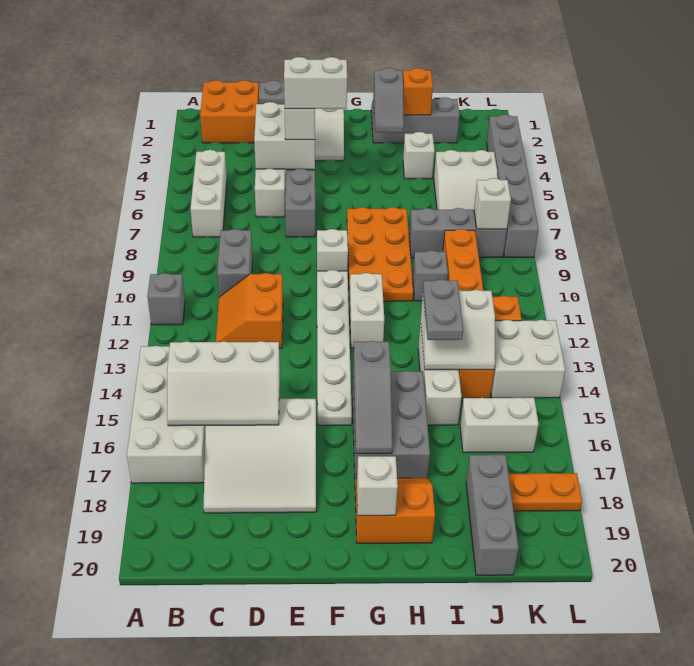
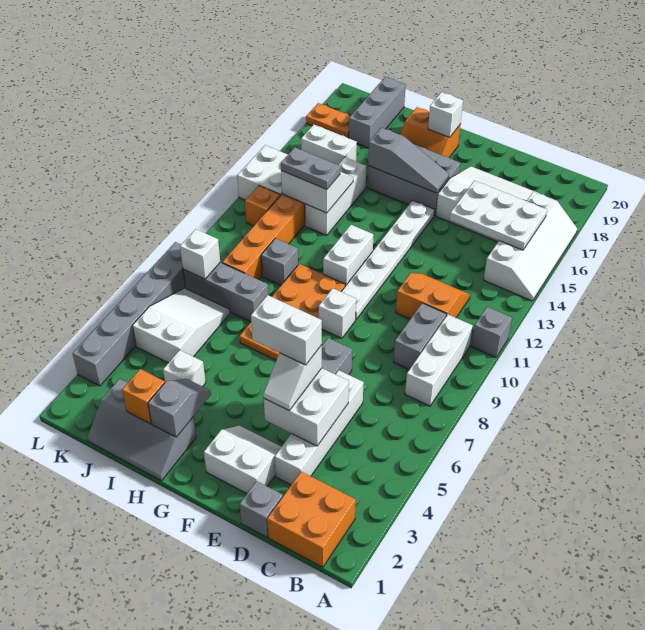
white brick A14:B17 level 1 -> white slope A14:B17 level 1 top B
white brick B5:B7 level 1 -> white brick B8:B10 level 1
white slope B15:D16 level 2 top 15 -> white plate B15:D16 level 2
orange slope C11:D12 level 1 top D -> orange slope C11:D12 level 1 top 11
grey brick G15:H17 level 1 -> grey brick F16:H17 level 1
grey slope G15:G17 level 2 top 15 -> grey slope F16:H16 level 2 top H
grey plate I13:I14 level 3 -> grey plate I13:J13 level 3

